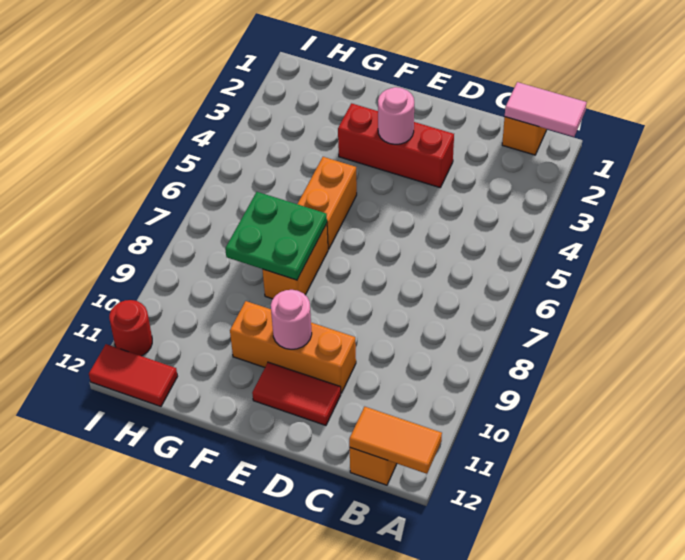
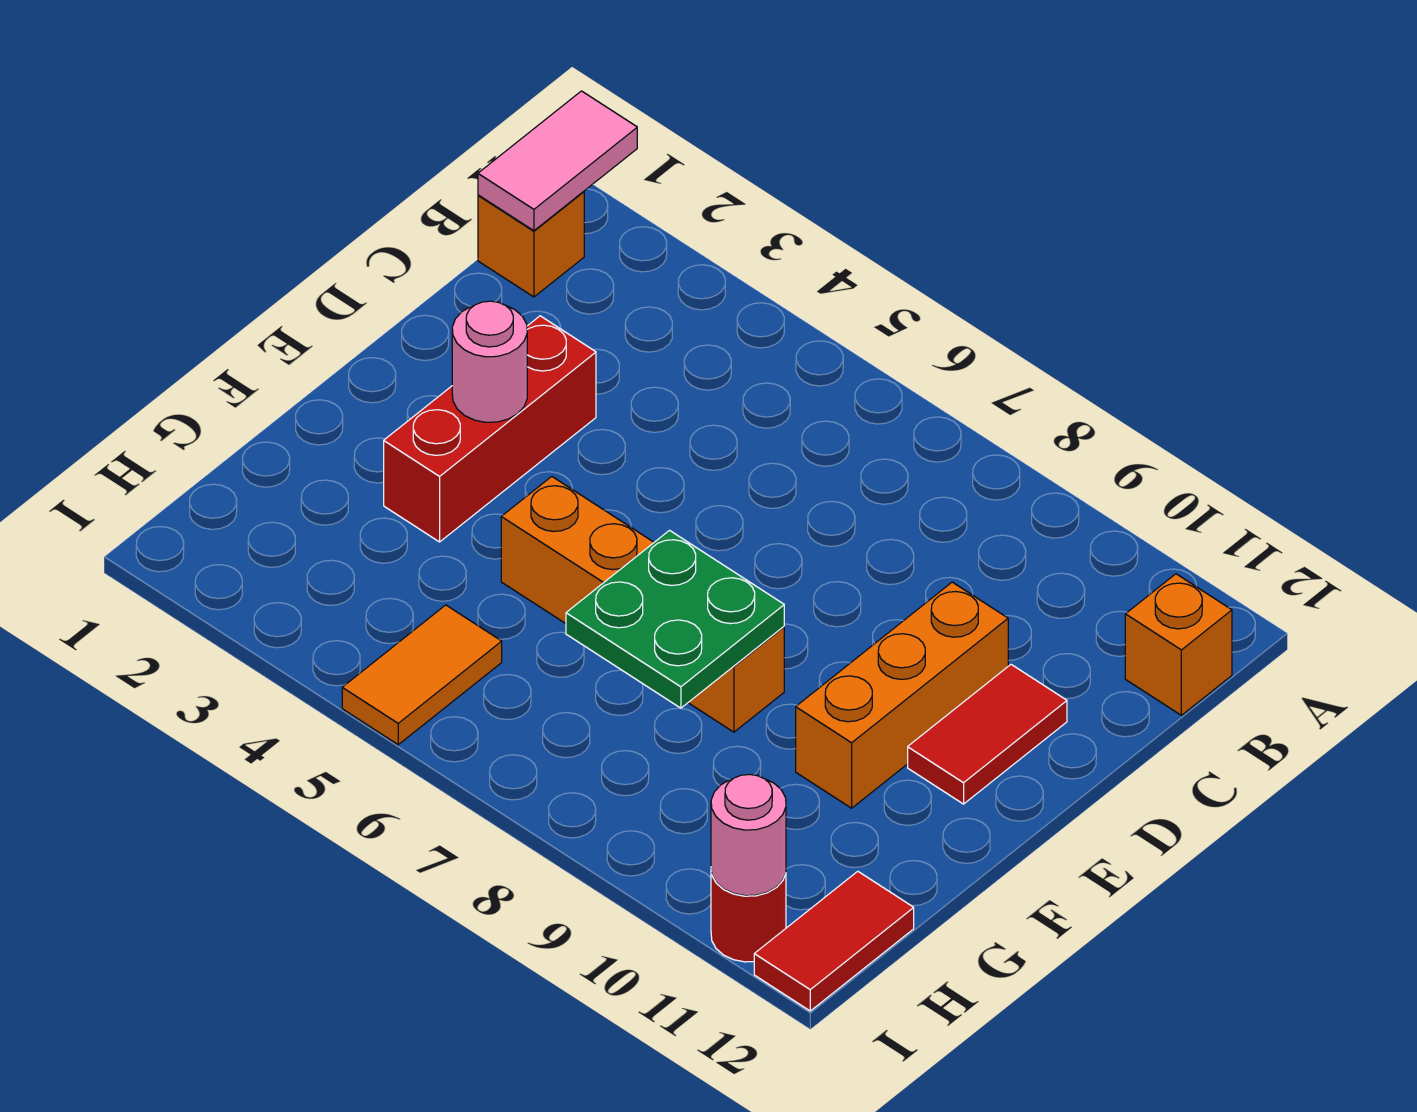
orange tile A12:B12 level 2 -> orange tile H5:I5 level 1
pink round brick E10 level 2 -> pink round brick I11 level 2

